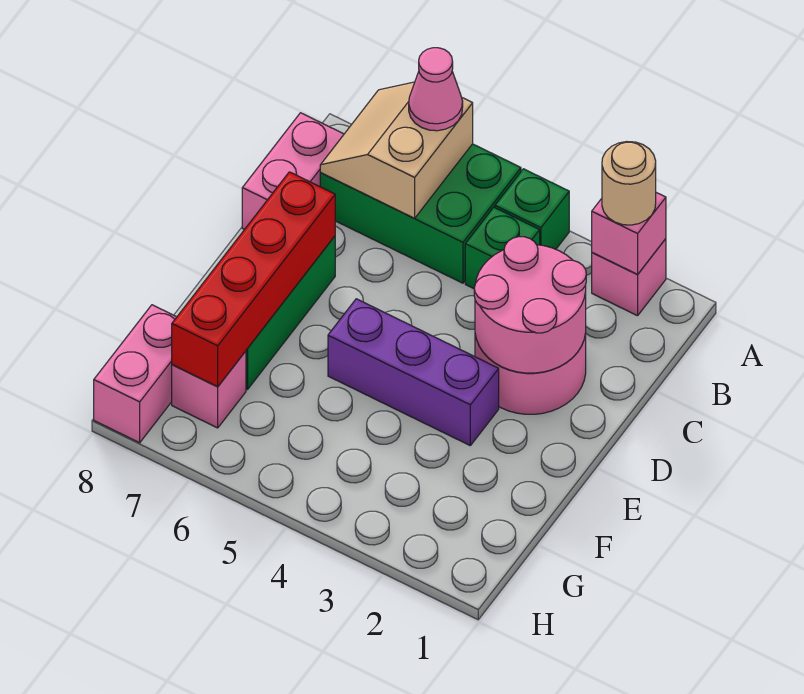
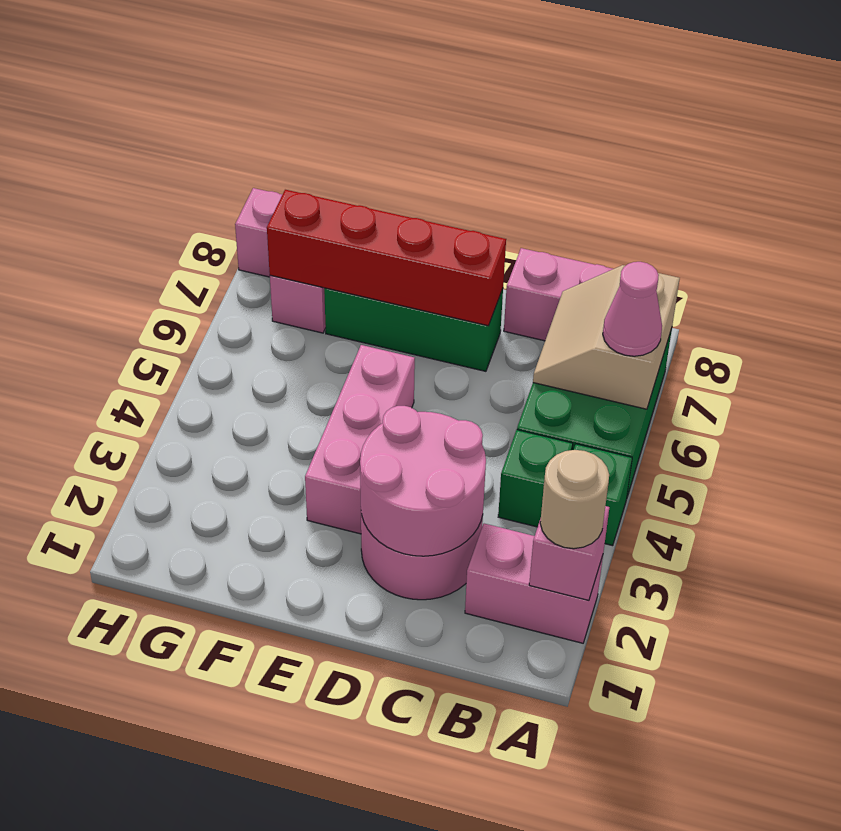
pink brick A2 level 1 -> pink brick A2:B2 level 1
tan slope A6:B7 level 2 top 6 -> tan slope A6:B7 level 2 top A
purple brick E3:E5 level 1 -> pink brick E3:E5 level 1

